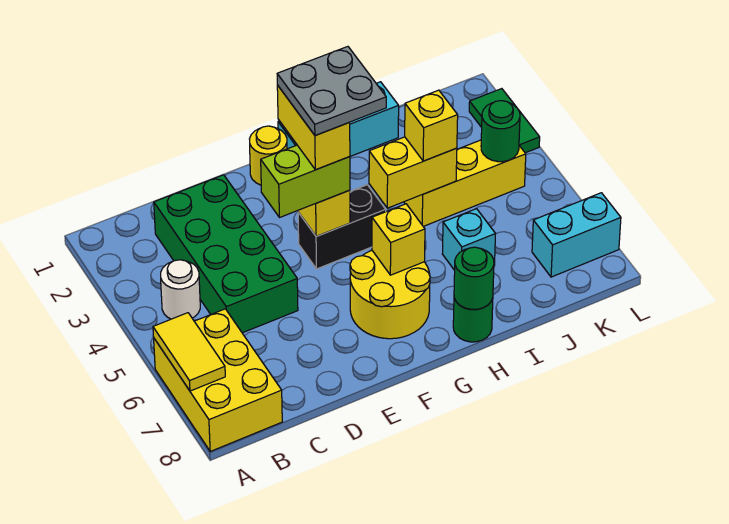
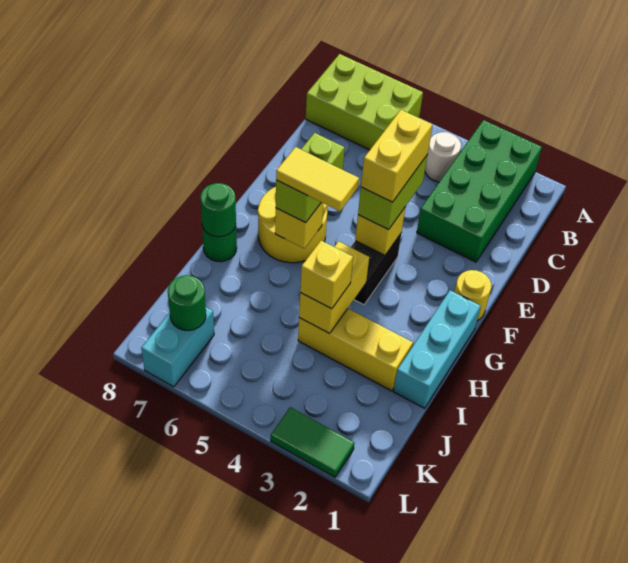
yellow brick A6:B8 level 1 -> lime brick A6:B8 level 1
yellow tile A6:A7 level 2 -> yellow tile G5:G6 level 4
green brick C2:D5 level 1 -> green brick A2:D3 level 1
yellow brick F3:F4 level 4 -> yellow brick E4:F4 level 4
grey plate F3:G4 level 5 -> none
none -> lime brick F6:G6 level 3
yellow brick I4:K4 level 1 -> yellow brick I2:I4 level 1
cyan brick I6 level 1 -> none
green round brick K4 level 2 -> green round brick K7 level 2

